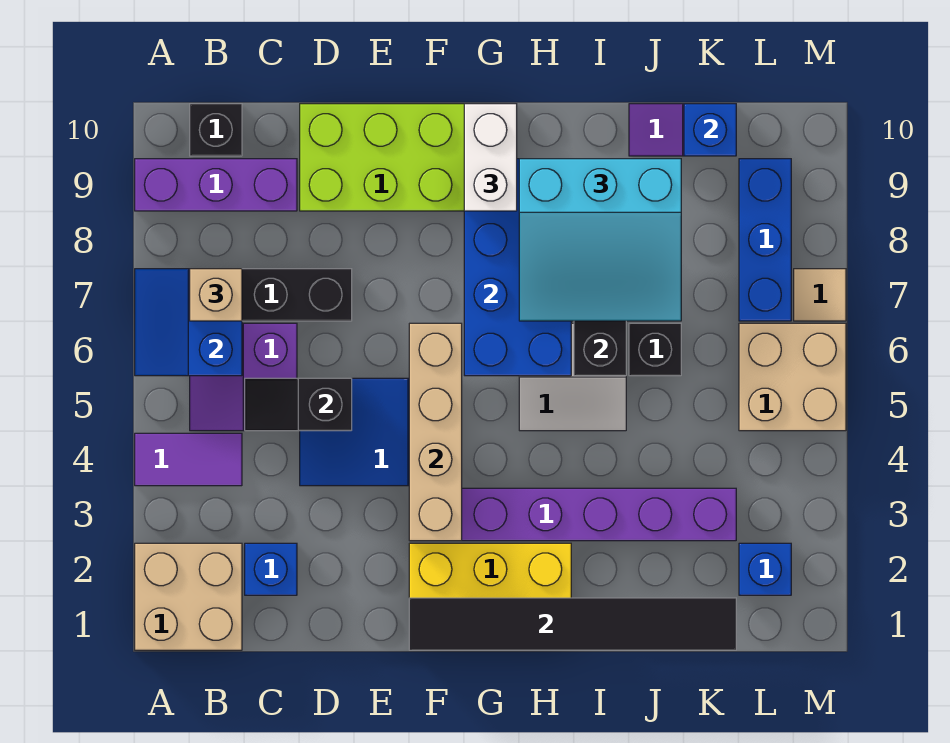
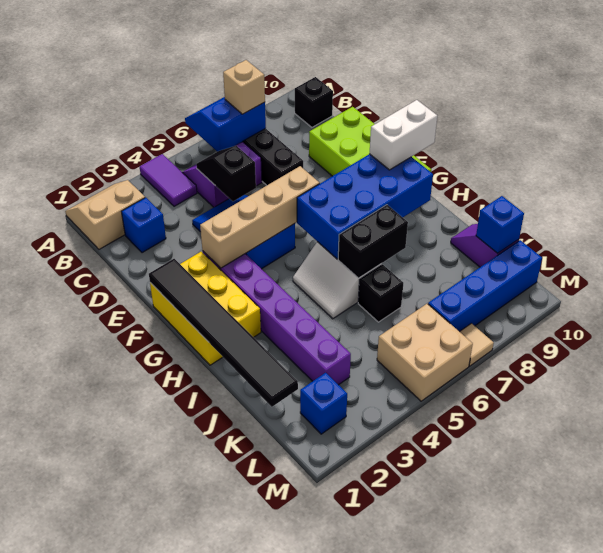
tan brick A1:B2 level 1 -> tan slope A1:B2 level 1 top B
purple brick A9:C9 level 1 -> none
cyan slope H7:J9 level 3 top 9 -> none
blue brick L7:L9 level 1 -> blue brick L7:L10 level 1

